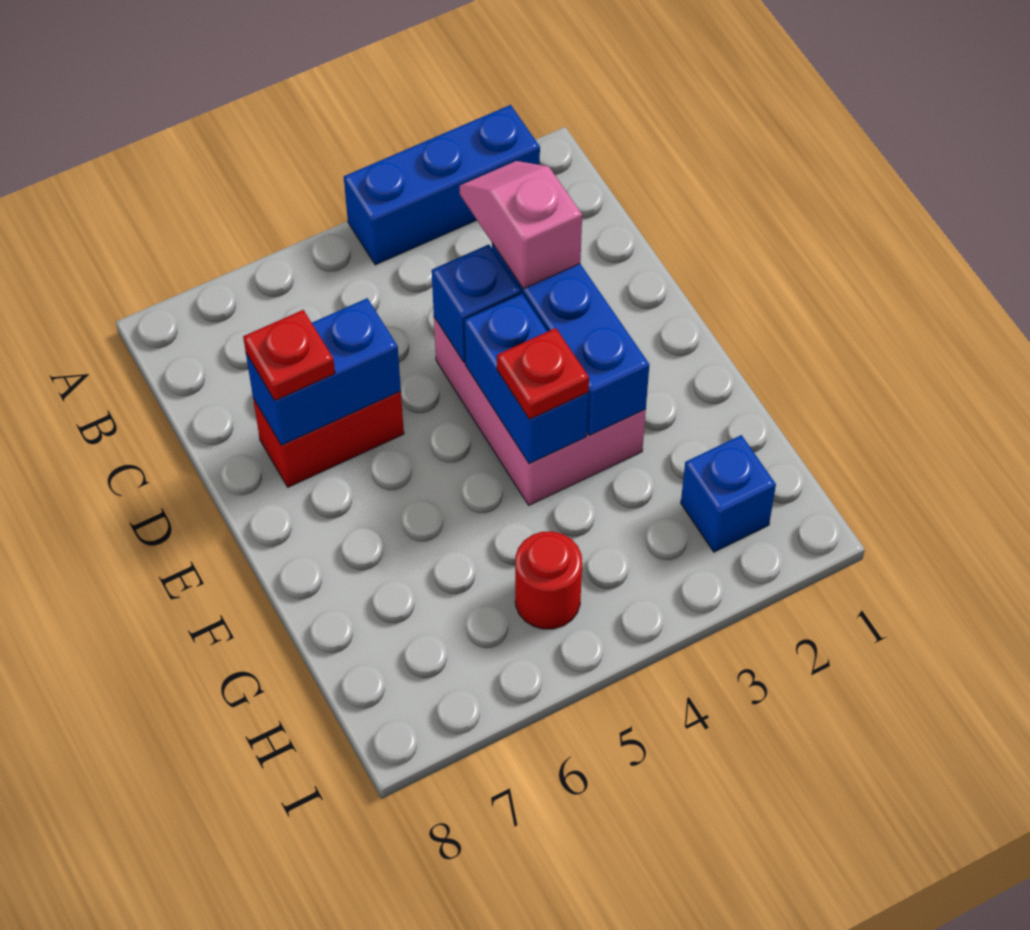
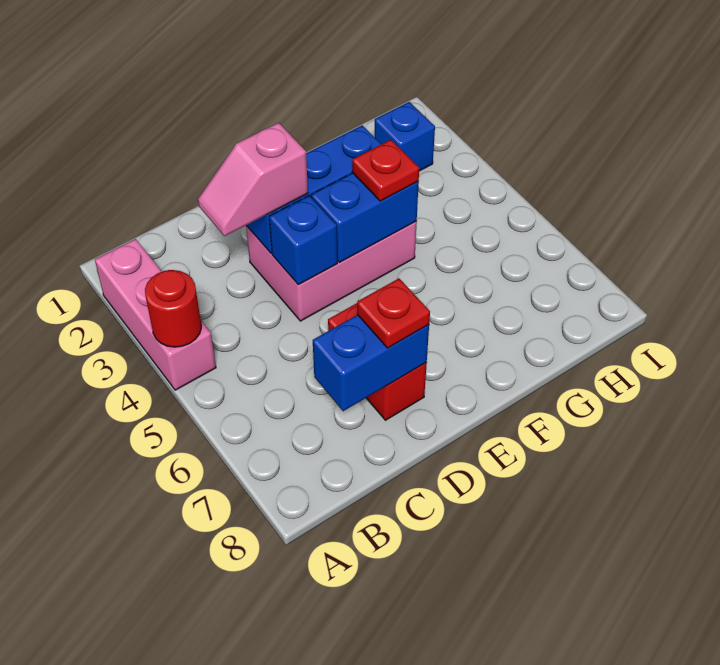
blue brick A2:A4 level 1 -> pink brick A2:A4 level 1
blue brick D6:D7 level 2 -> blue brick C7:D7 level 2
red round brick H5 level 1 -> red round brick A4 level 2

